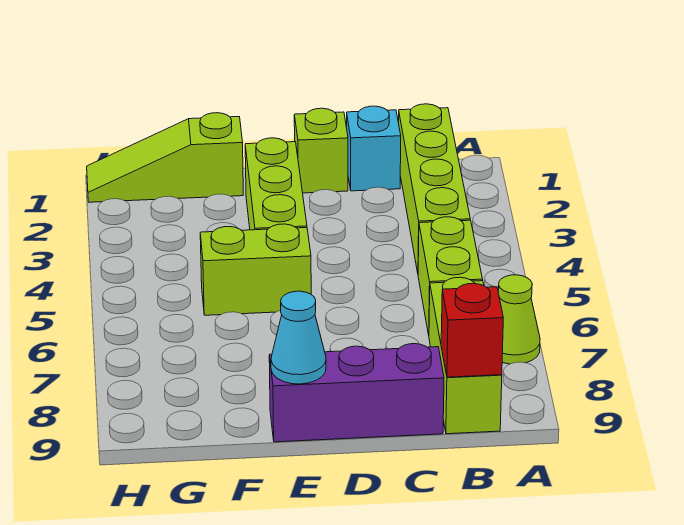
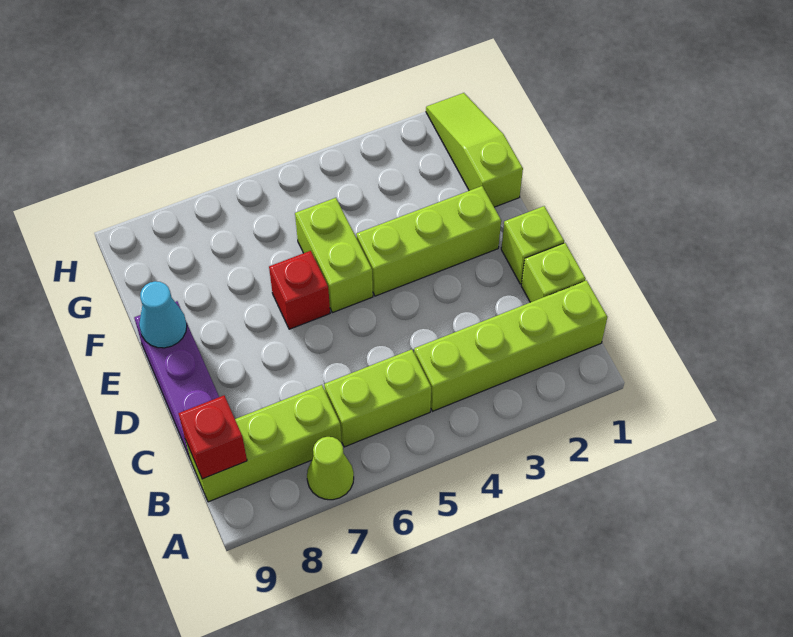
cyan brick C1 level 1 -> lime brick C1 level 1
none -> red brick E6 level 1

